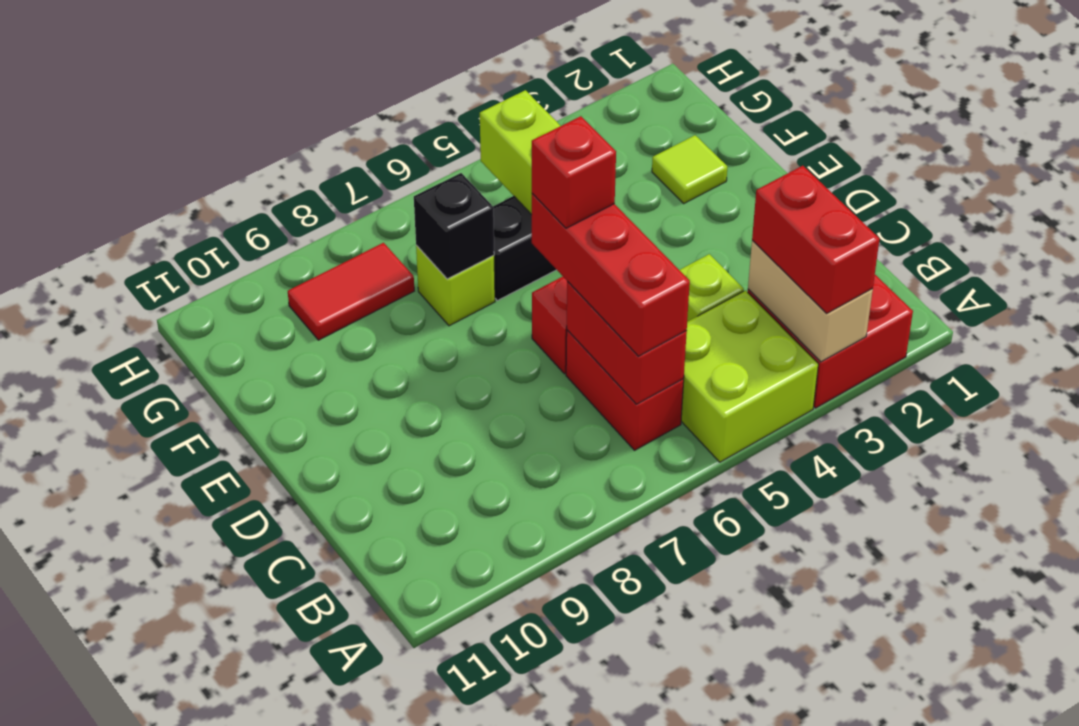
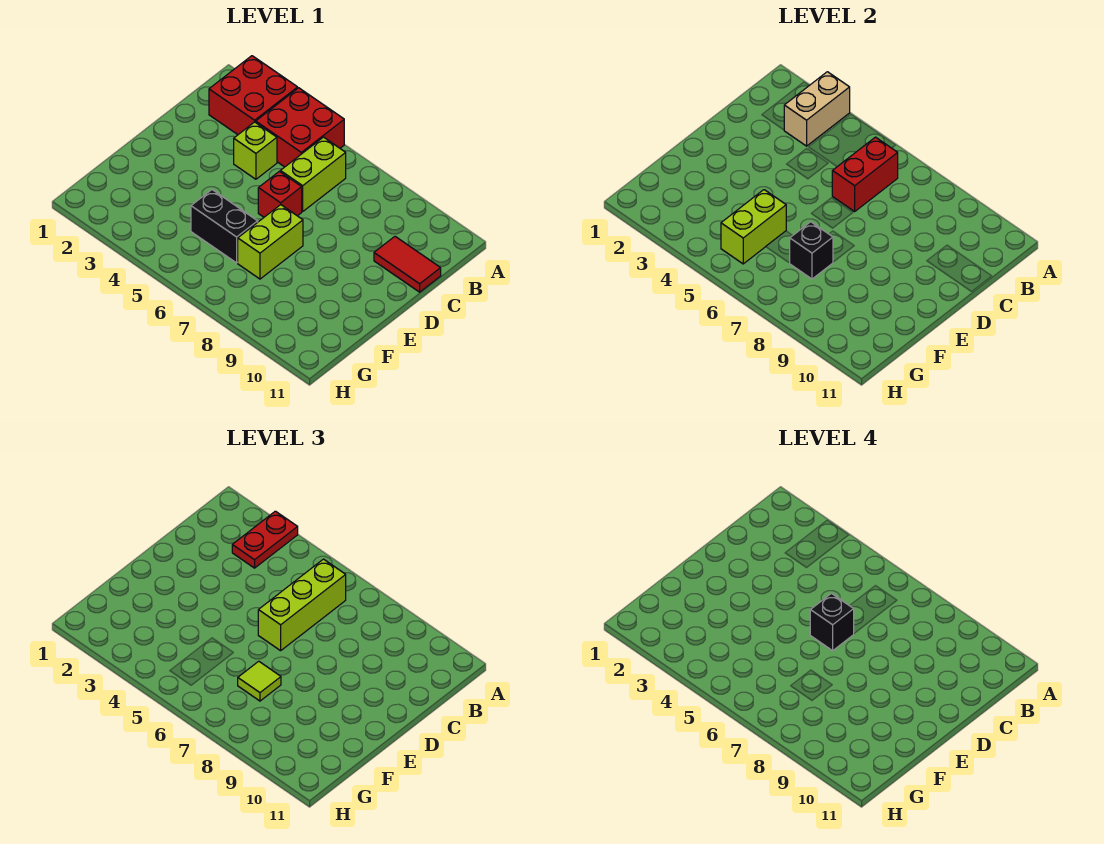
red brick A3:B3 level 3 -> red plate A3:B3 level 3
lime brick A4:B5 level 1 -> red brick A4:B5 level 1
red brick B6:C6 level 1 -> lime brick B6:C6 level 1
red brick B6:D6 level 3 -> lime brick B6:D6 level 3
red brick D6 level 4 -> black brick D6 level 4
lime tile F2 level 1 -> lime tile F7 level 3
lime brick F7 level 1 -> lime brick E7:F7 level 1
red tile G8:G9 level 1 -> red tile C10:C11 level 1

